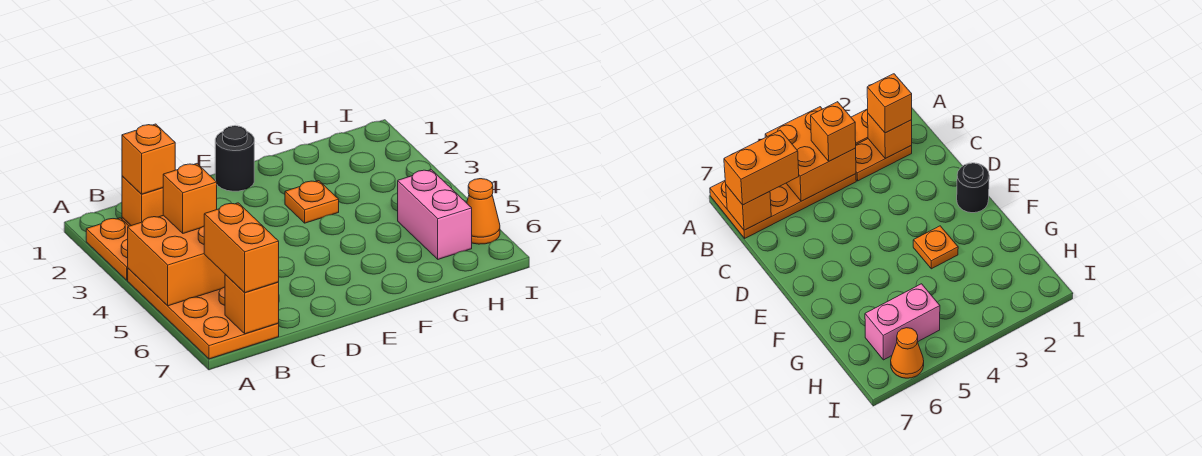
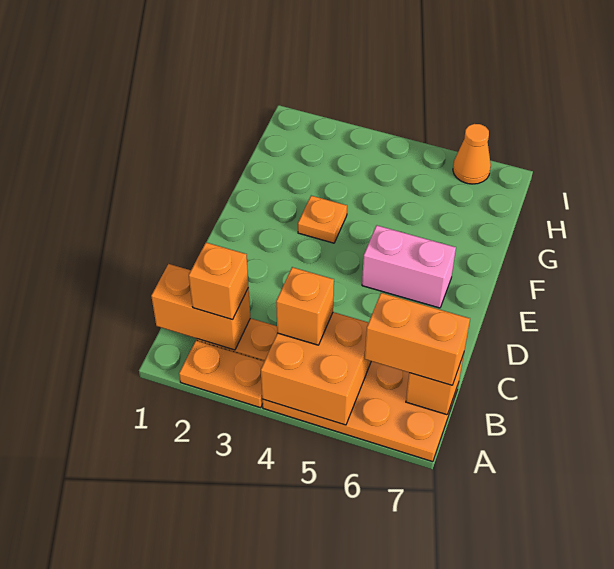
orange brick B2 level 2 -> orange brick B1:B2 level 2
black round brick E1 level 1 -> none
pink brick H5:H6 level 1 -> pink brick E5:E6 level 1

